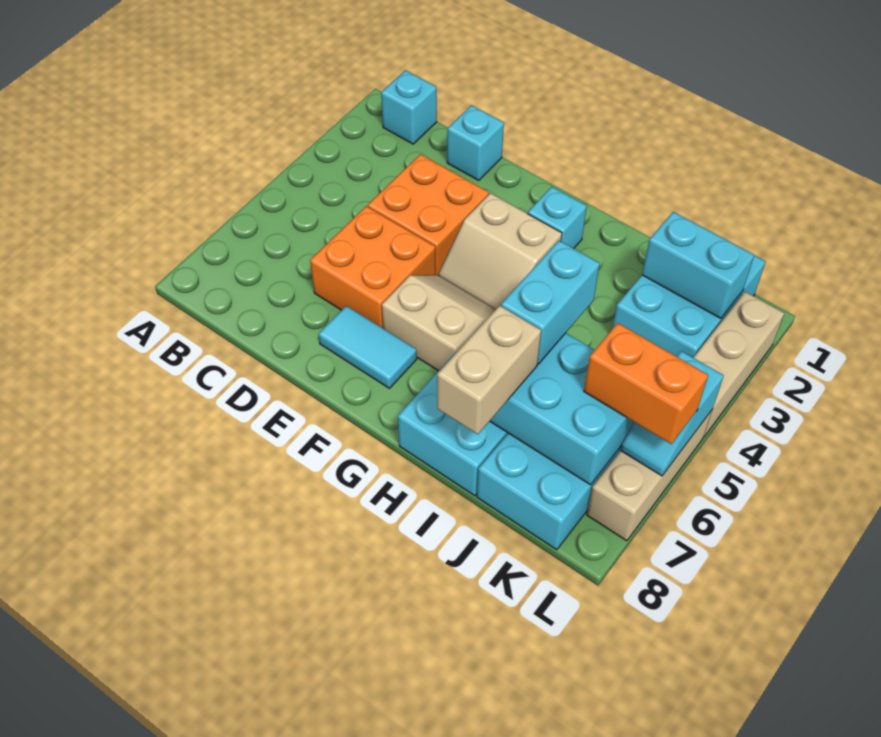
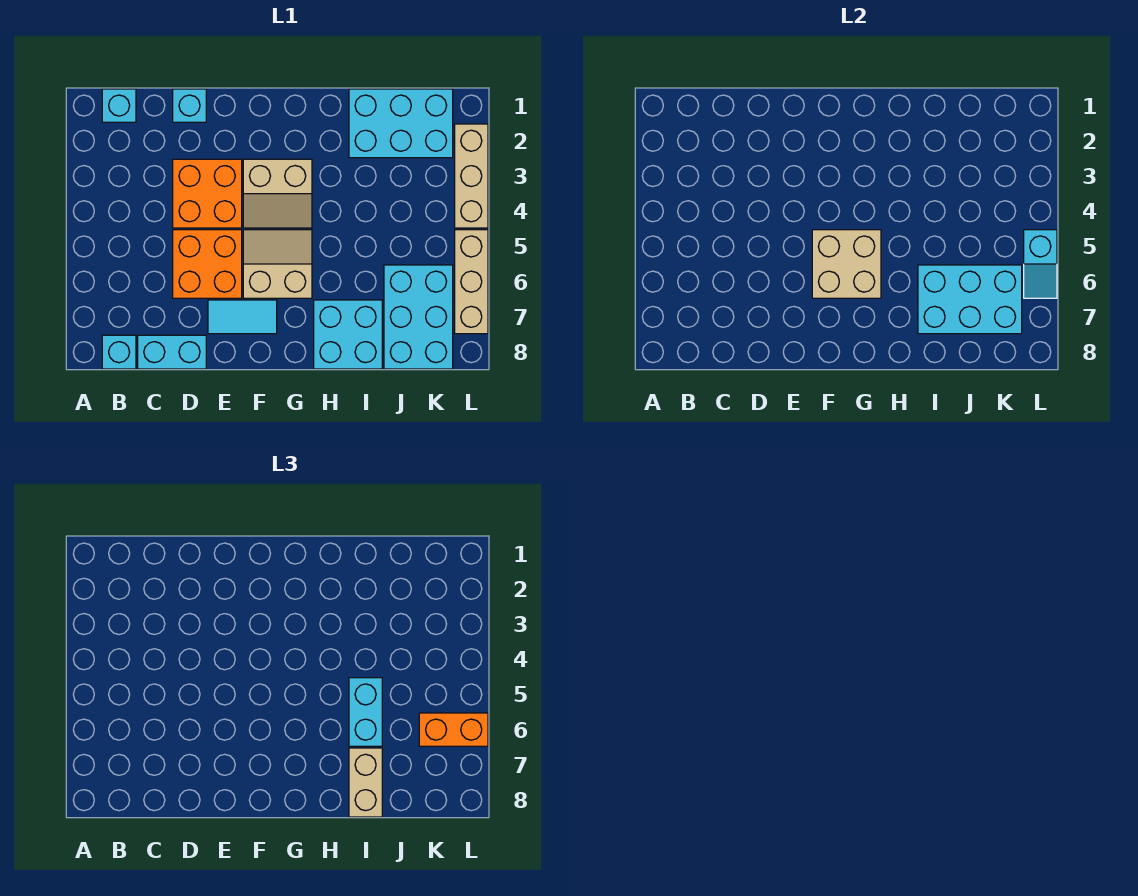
none -> tan brick F5:G6 level 2
cyan brick G2 level 1 -> cyan brick B8 level 1
cyan brick J1:K3 level 1 -> cyan brick I1:K2 level 1
cyan brick J2:K2 level 2 -> cyan brick C8:D8 level 1

